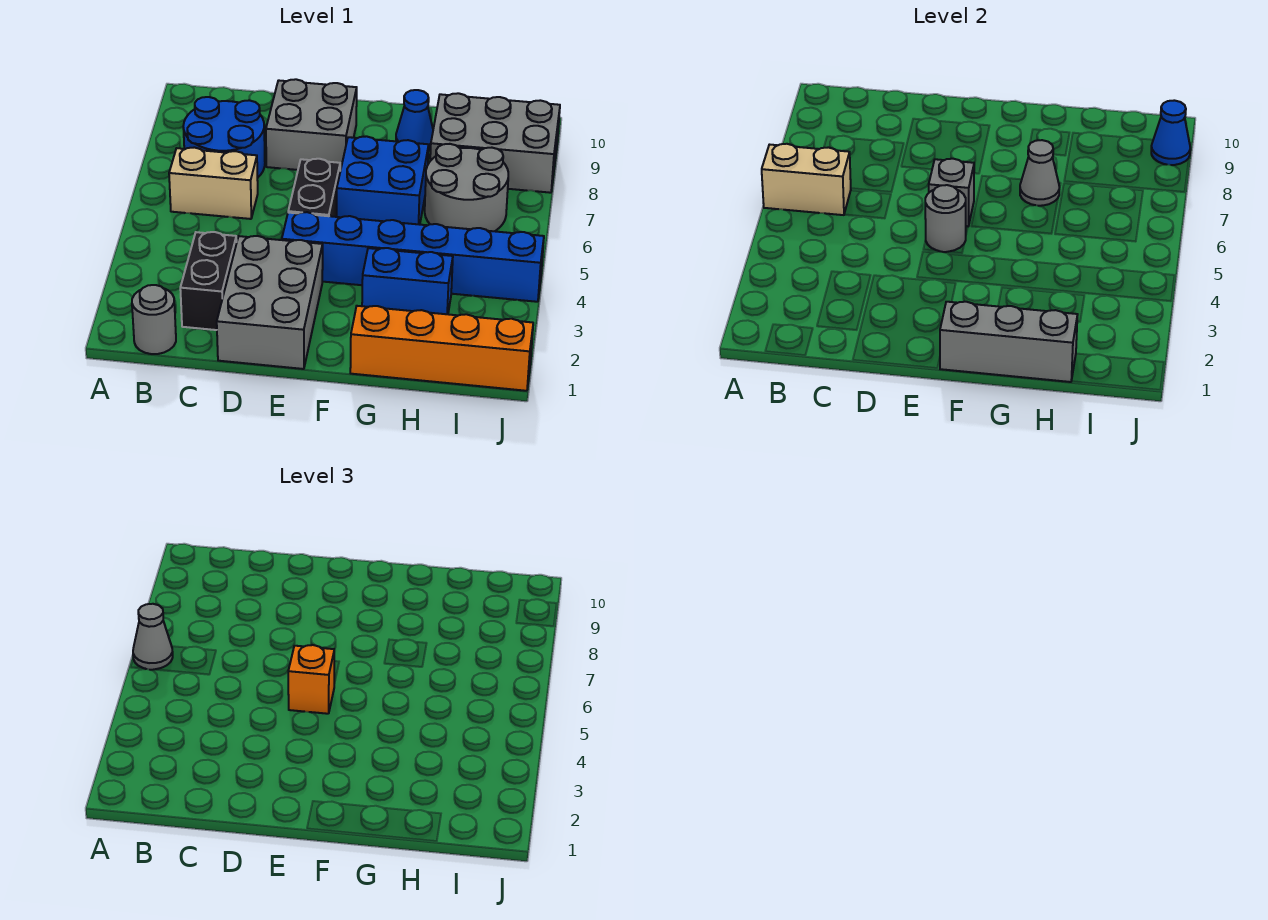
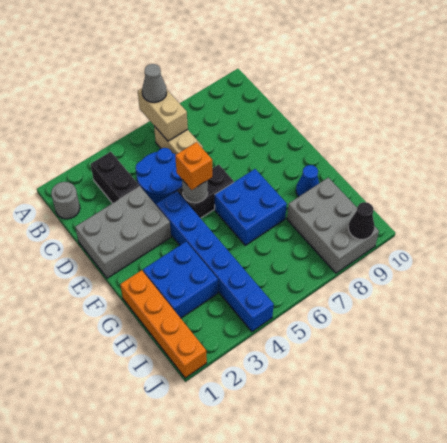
blue round brick B7:C8 level 1 -> blue round brick C4:D5 level 1
black brick C2:C3 level 1 -> black brick B3:C3 level 1
grey brick D8:E9 level 1 -> none
grey brick E6 level 2 -> none
grey brick F1:H1 level 2 -> none
blue brick G3:H3 level 1 -> blue brick G2:H3 level 1
grey cone G7 level 2 -> none
grey round brick H6:I7 level 1 -> none
blue cone J9 level 2 -> black cone J9 level 2

